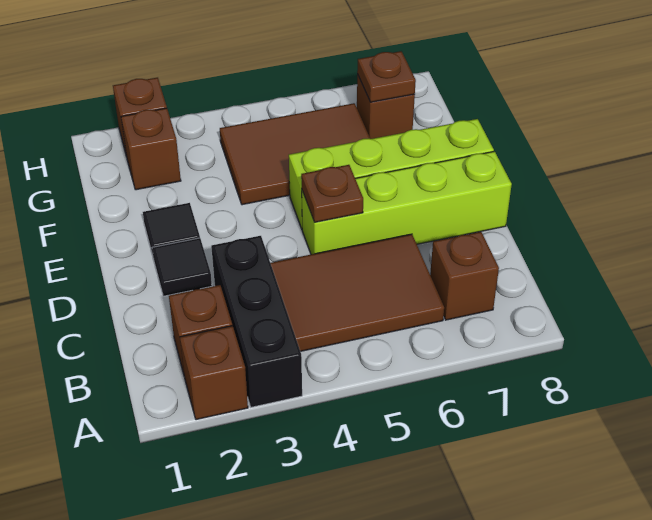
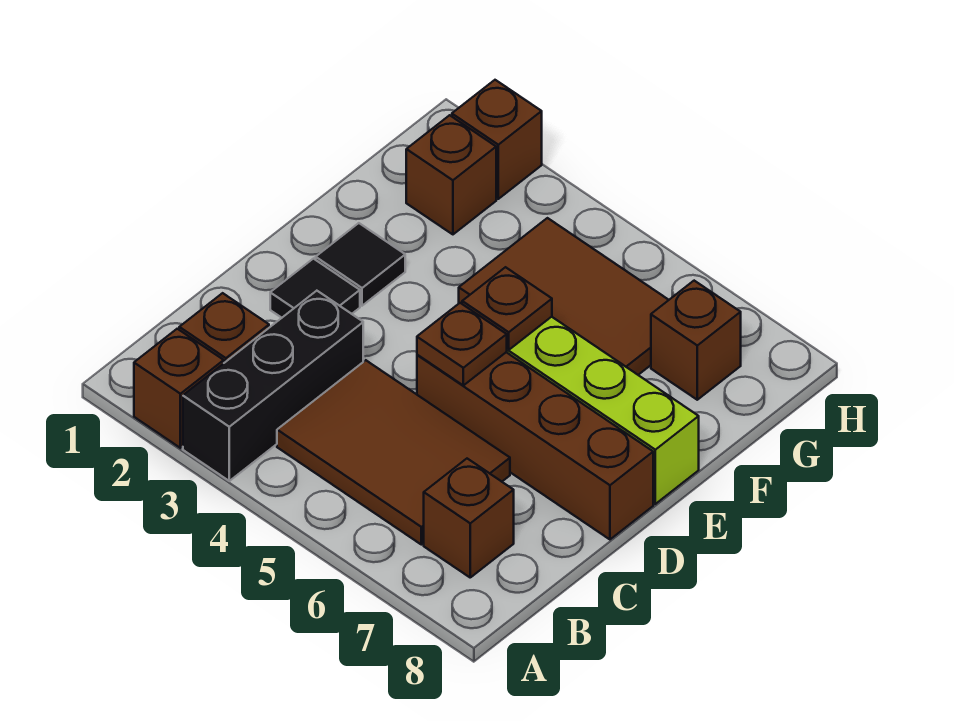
lime brick D5:D8 level 1 -> brown brick D5:D8 level 1
brown plate G7 level 2 -> brown plate E5 level 2

